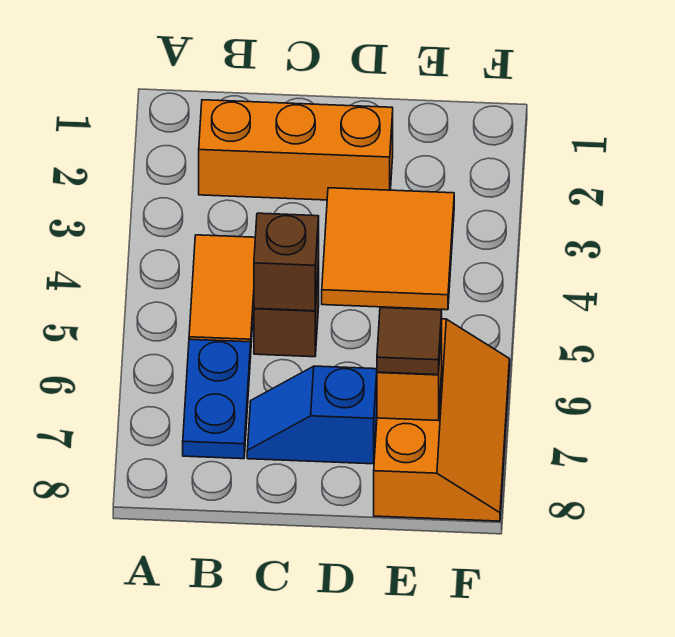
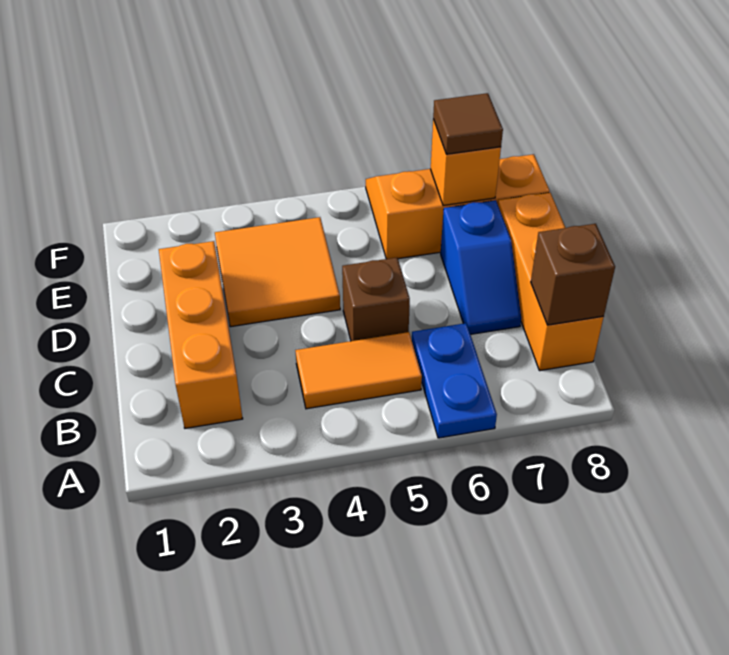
blue plate B6:B7 level 1 -> blue plate A6:B6 level 1
none -> orange brick B8:D8 level 1
brown brick C5 level 2 -> brown brick B8 level 2

